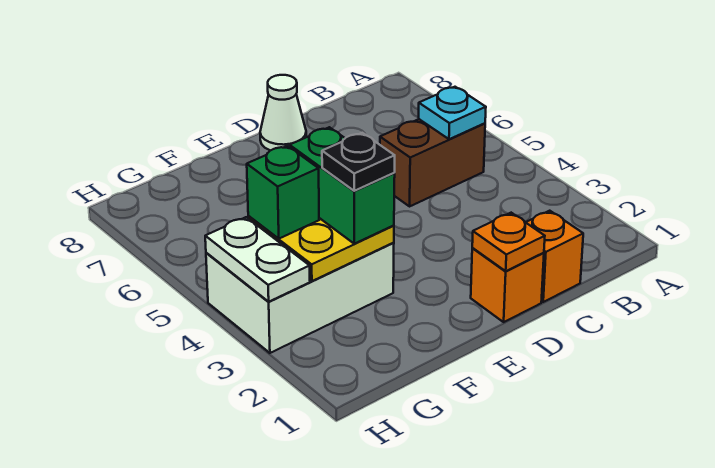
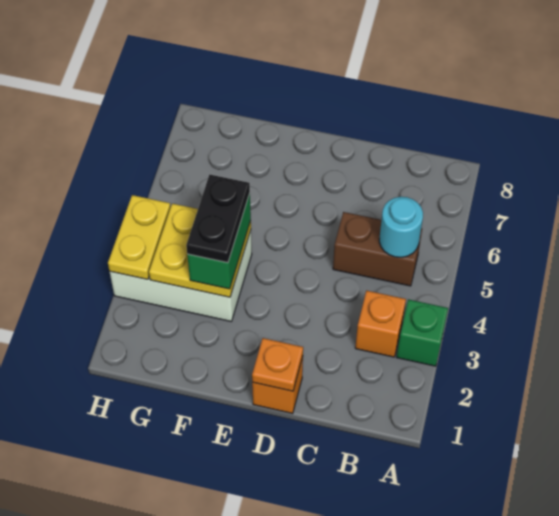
cyan plate B5 level 2 -> cyan round brick B5 level 2
orange brick C1 level 1 -> orange brick B3 level 1
white cone D8 level 1 -> none
black plate F3 level 4 -> black plate F3:F4 level 4
green brick G4 level 3 -> green brick A3 level 1
white plate H3:H4 level 2 -> yellow plate H3:H4 level 2

